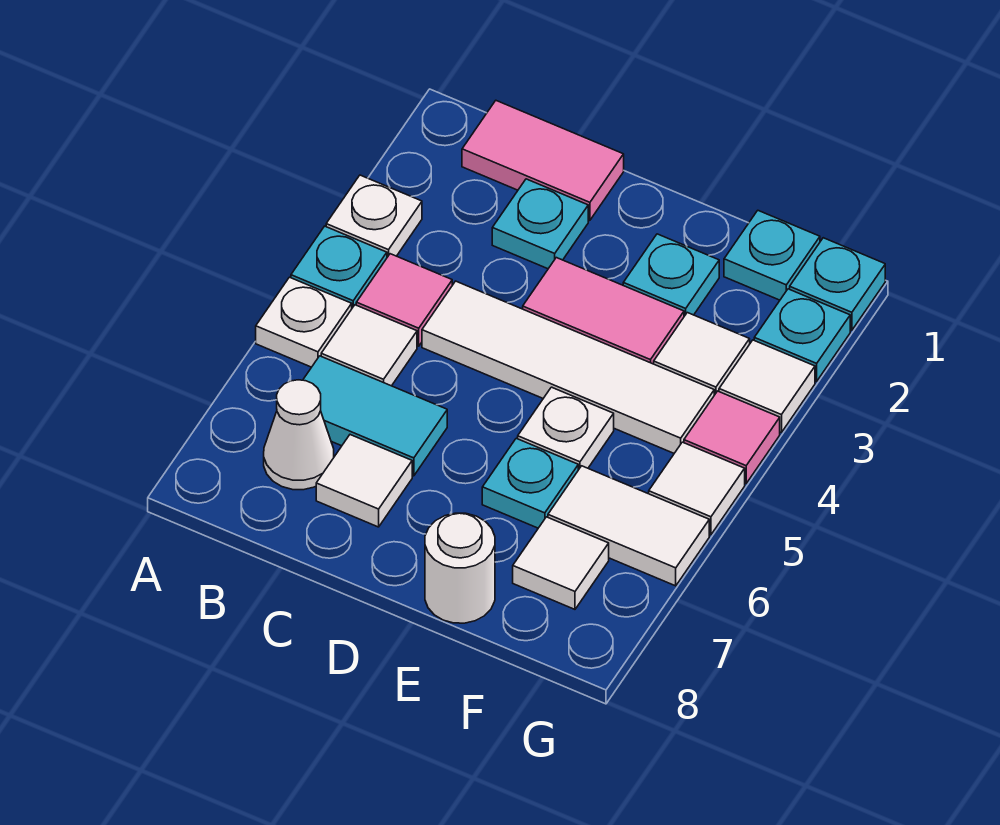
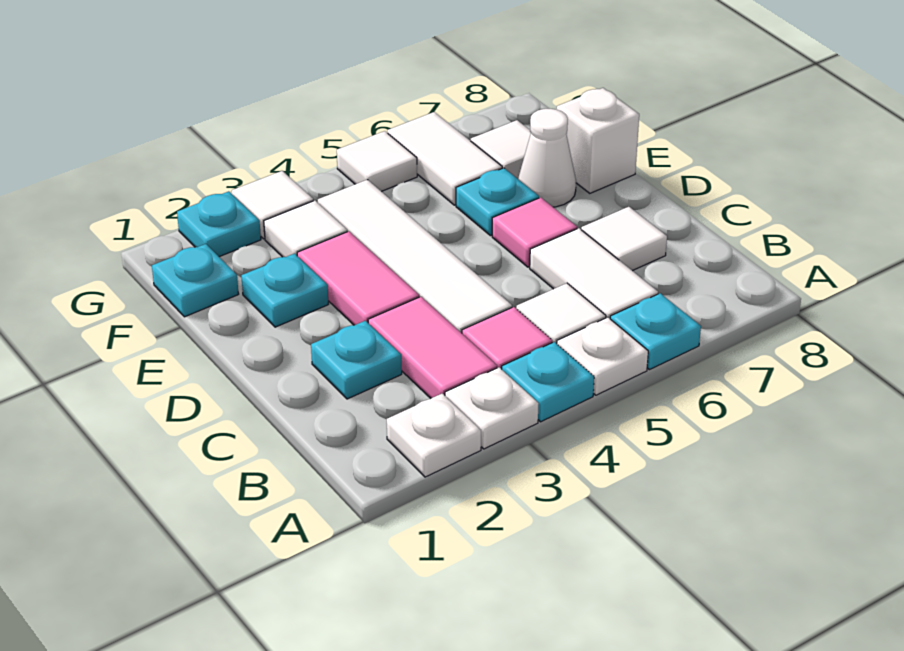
pink tile B1:C1 level 1 -> pink tile B3:C3 level 1
cyan tile B6:C6 level 1 -> white tile B6:C6 level 1
white cone B7 level 1 -> white cone E7 level 1
white plate E5 level 1 -> white plate A2 level 1
white round brick E8 level 1 -> white brick E8 level 1
cyan plate G1 level 1 -> cyan plate A6 level 1
pink tile G4 level 1 -> pink tile D6 level 1

